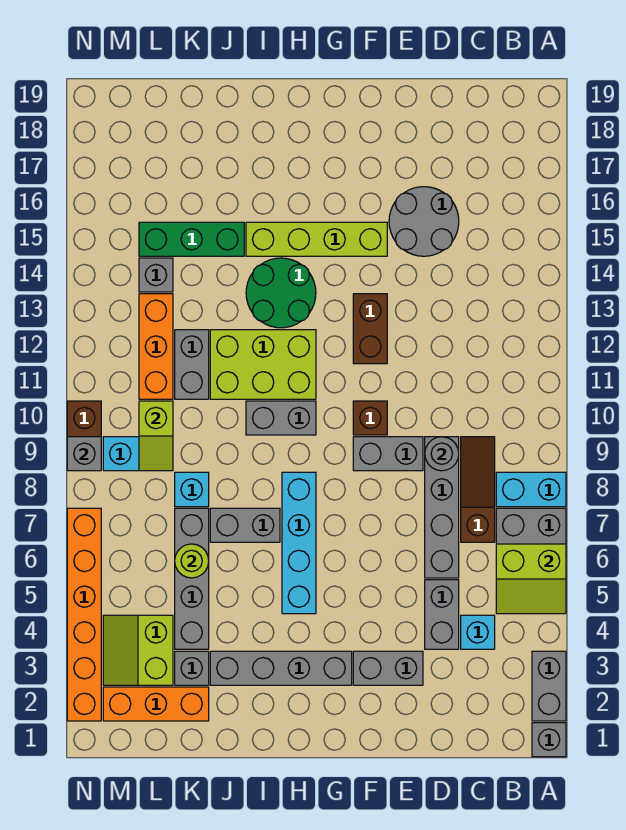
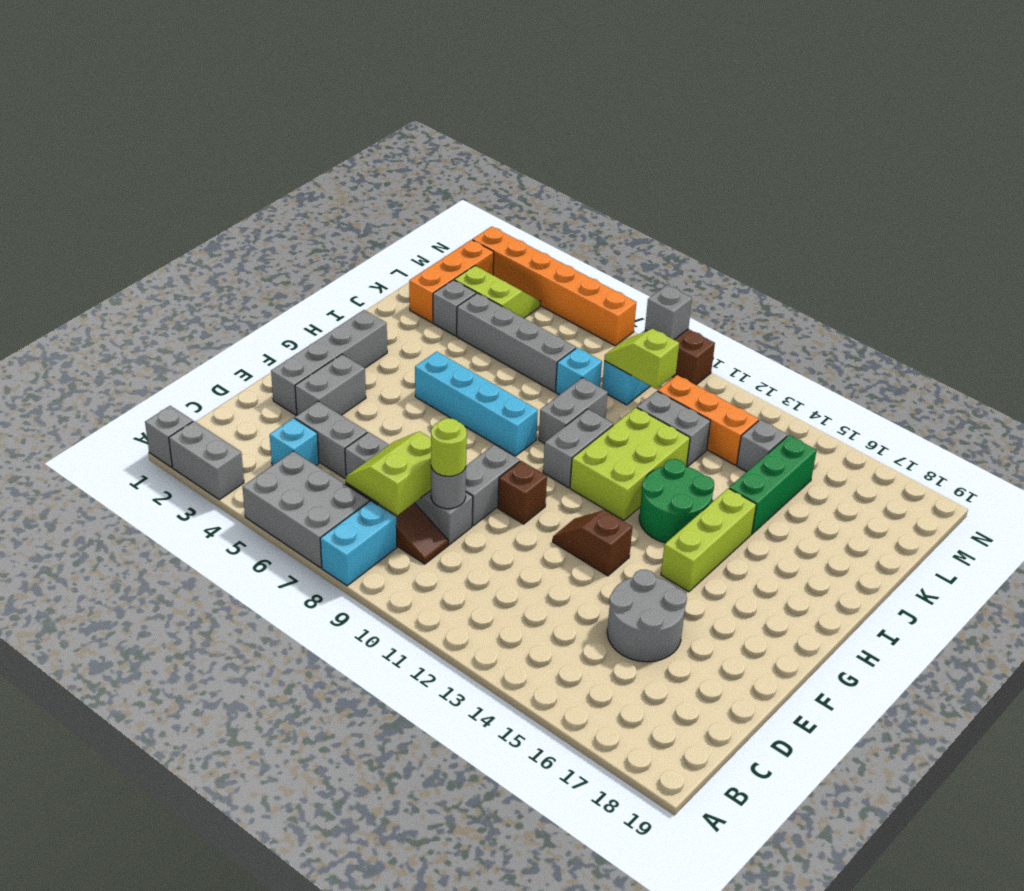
lime slope A5:B6 level 2 top 6 -> lime slope C7:D8 level 2 top 8
brown brick F12:F13 level 1 -> brown slope F12:F13 level 1 top 13
lime brick F15:I15 level 1 -> lime brick G15:I15 level 1
grey brick G3:J3 level 1 -> grey brick E2:H2 level 1
grey brick I7:J7 level 1 -> grey brick I9:J9 level 1
lime round brick K6 level 2 -> lime round brick D9 level 3

